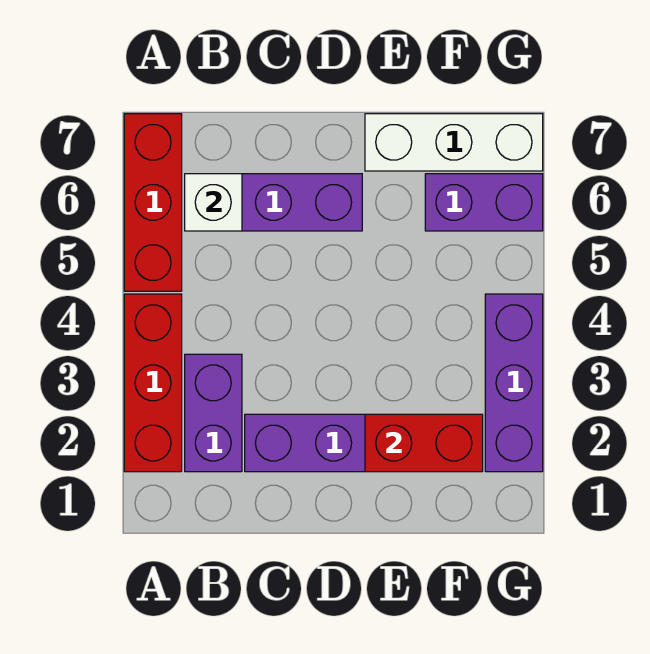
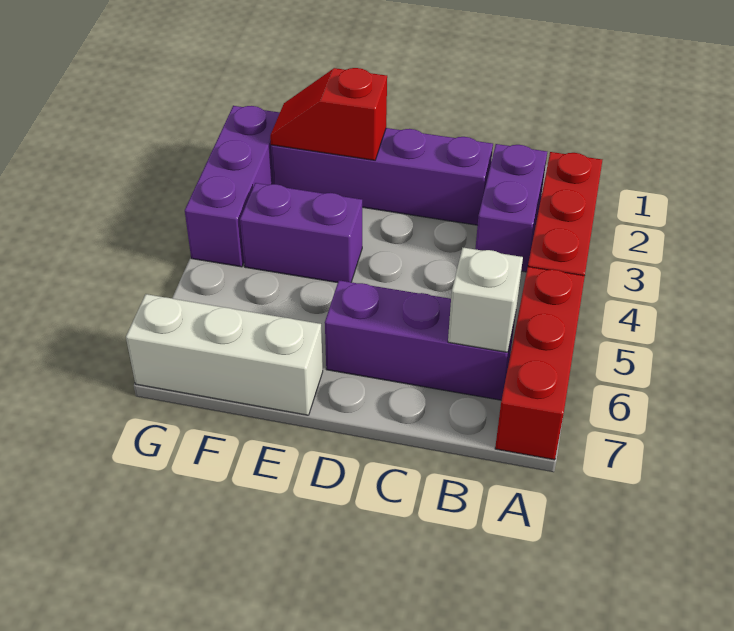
red brick E2:F2 level 2 -> red slope E2:F2 level 2 top E
purple brick F6:G6 level 1 -> purple brick E4:F4 level 1

